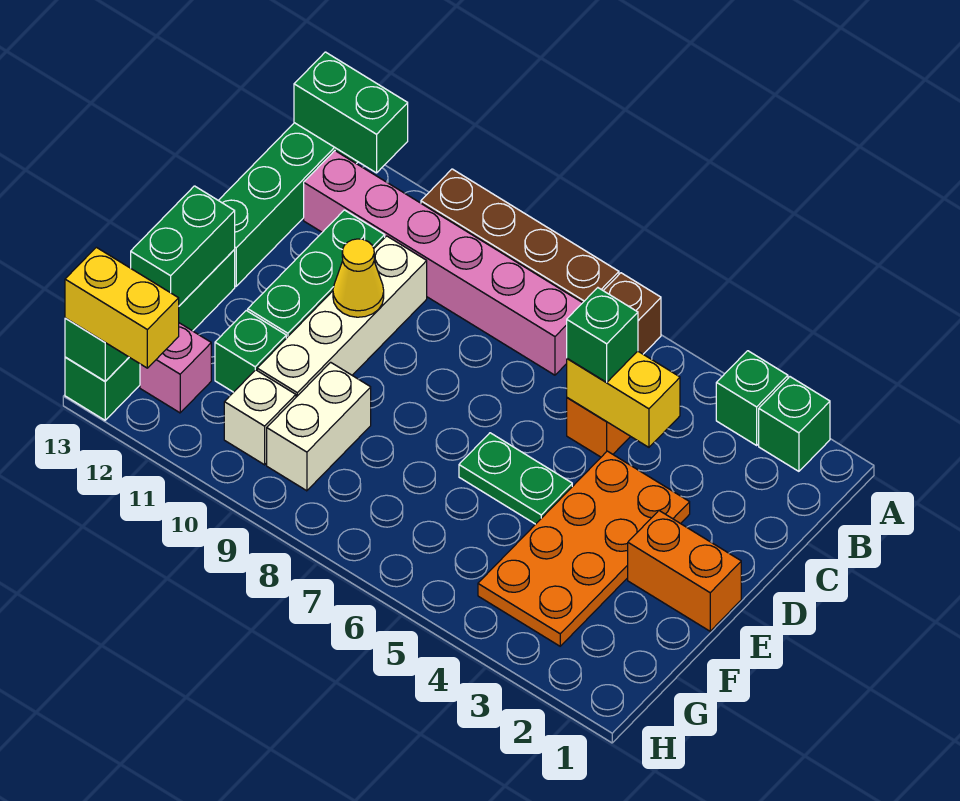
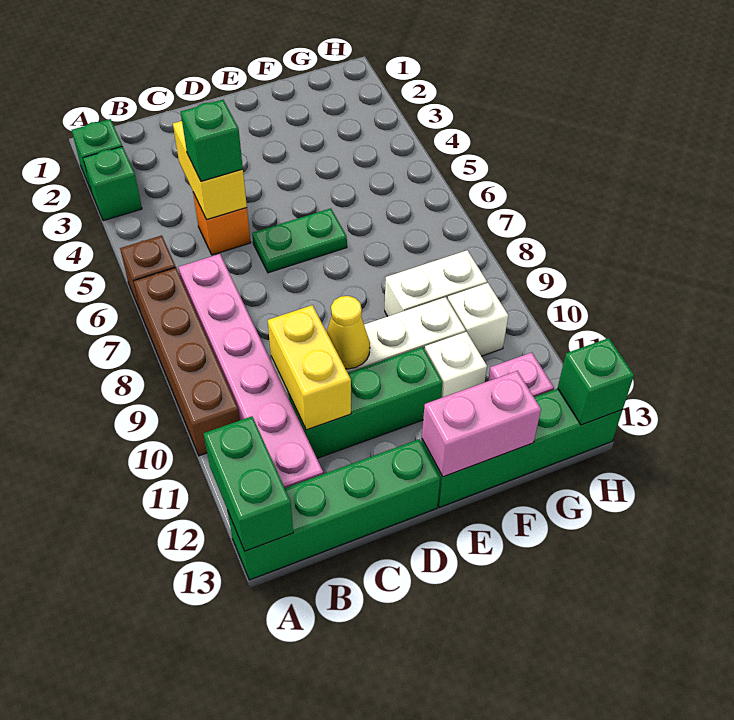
orange plate D3:G4 level 1 -> none
orange brick E1:E2 level 1 -> none
green plate E5:E6 level 1 -> green plate D6:E6 level 1
green brick E13:F13 level 2 -> pink brick E13:F13 level 2
green brick F11 level 1 -> white brick F11 level 1
yellow brick H12:H13 level 3 -> yellow brick C10:C11 level 2

